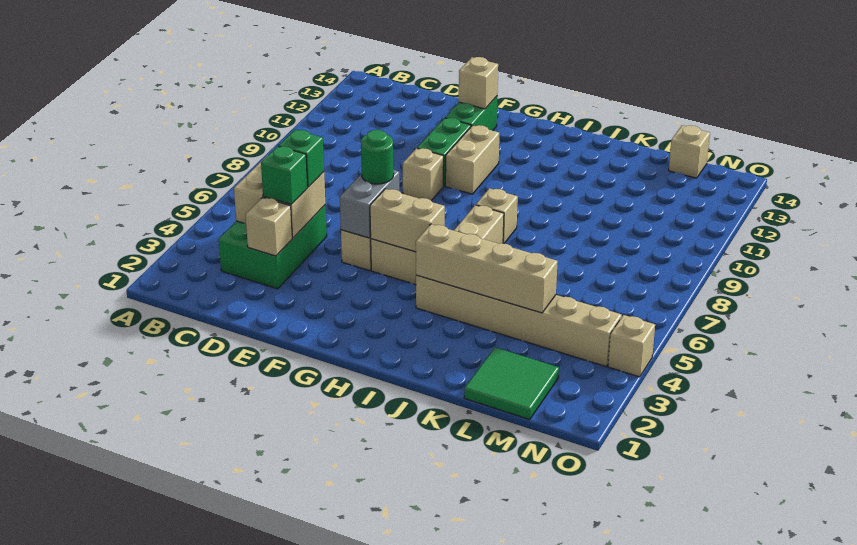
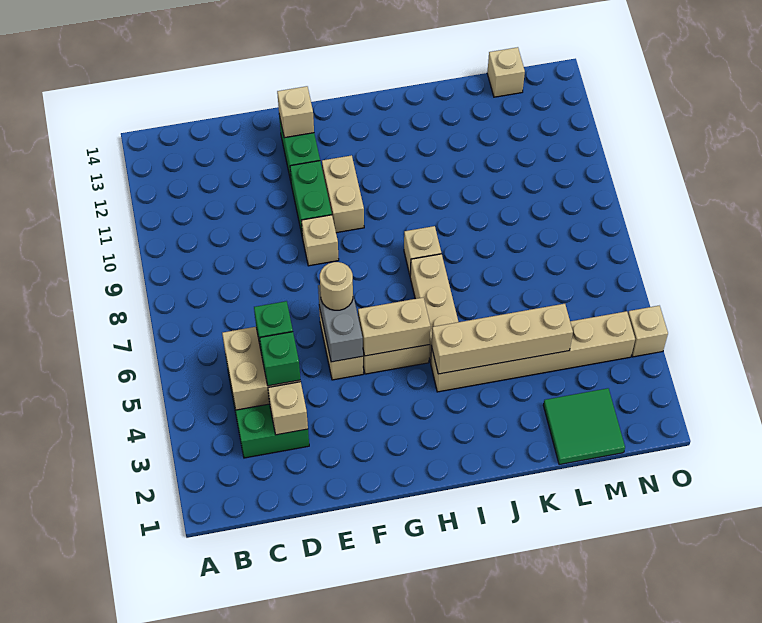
green round brick F6 level 3 -> tan round brick F6 level 3

